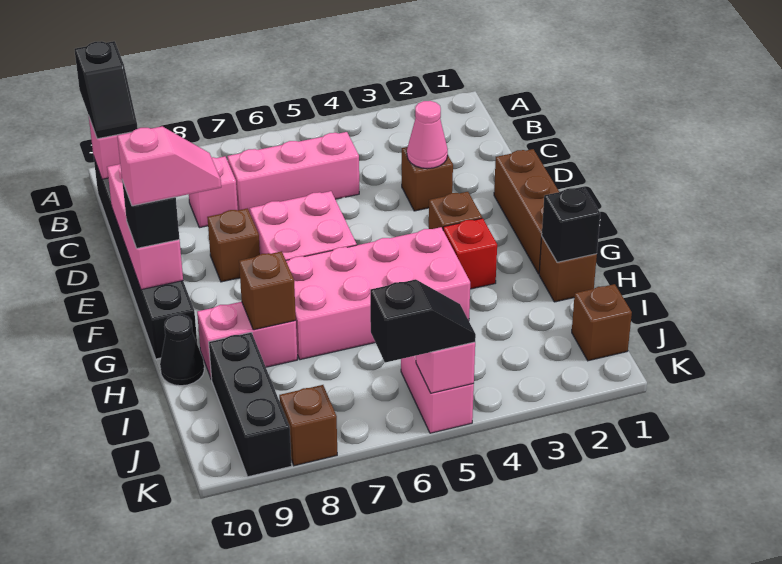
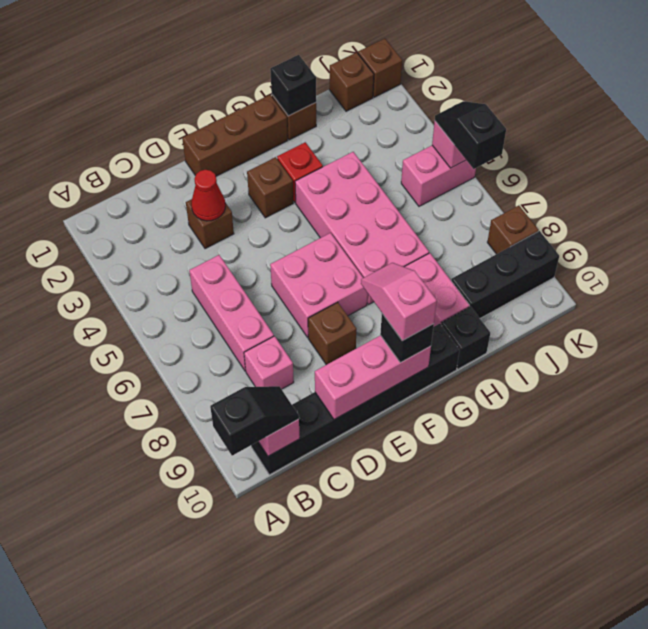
pink cone D3 level 2 -> red cone D3 level 2
brown brick H8 level 2 -> brown brick K1 level 1
black cone H10 level 1 -> black brick H10 level 1

